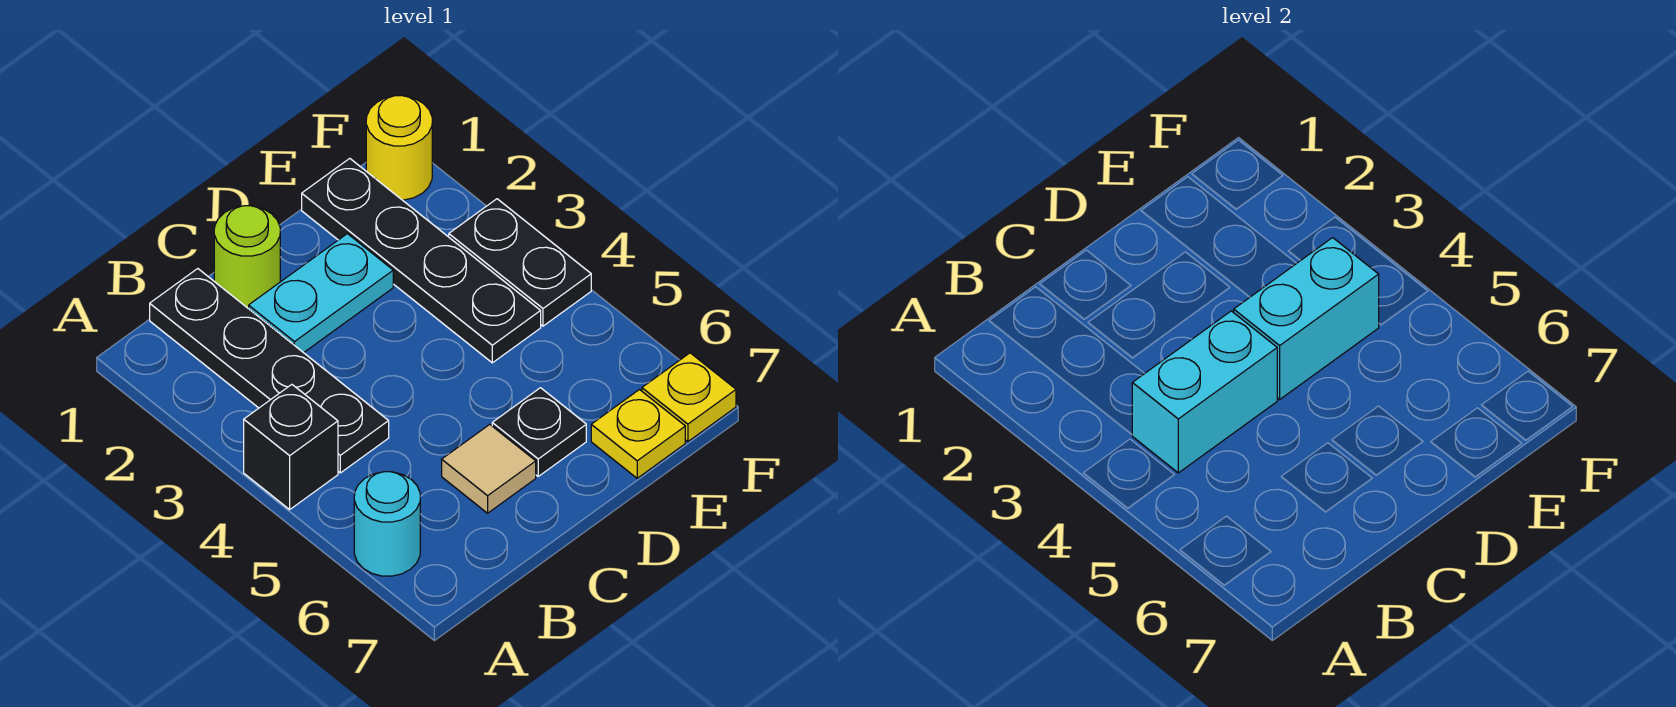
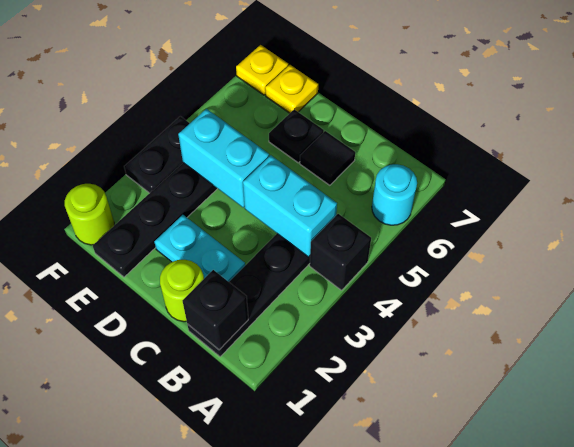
none -> black brick B1 level 2
tan tile C6 level 1 -> black tile C6 level 1
yellow round brick F1 level 1 -> lime round brick F1 level 1

